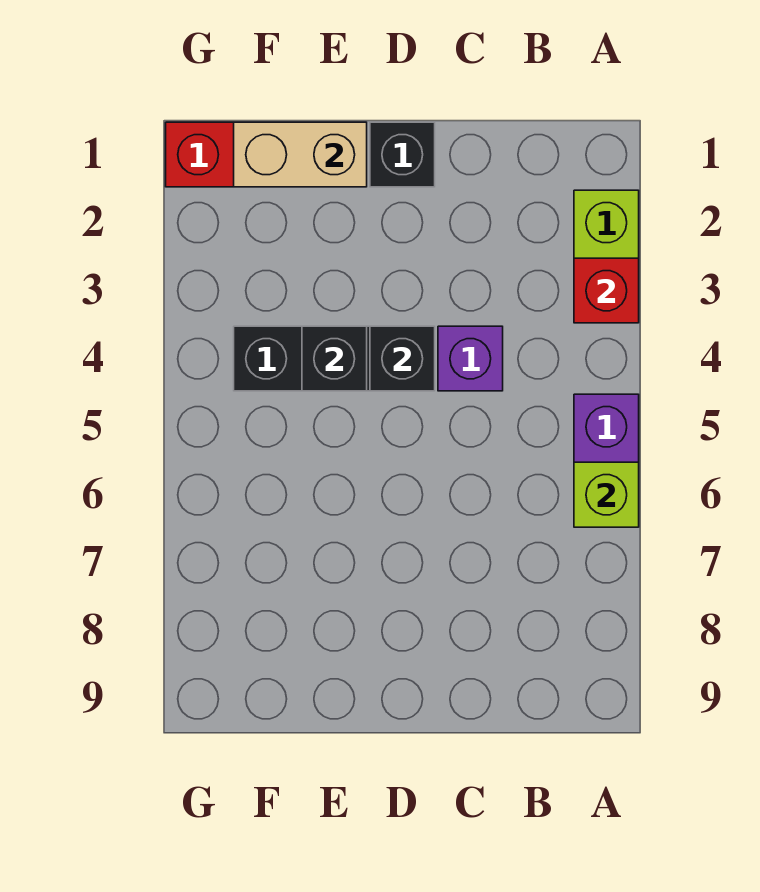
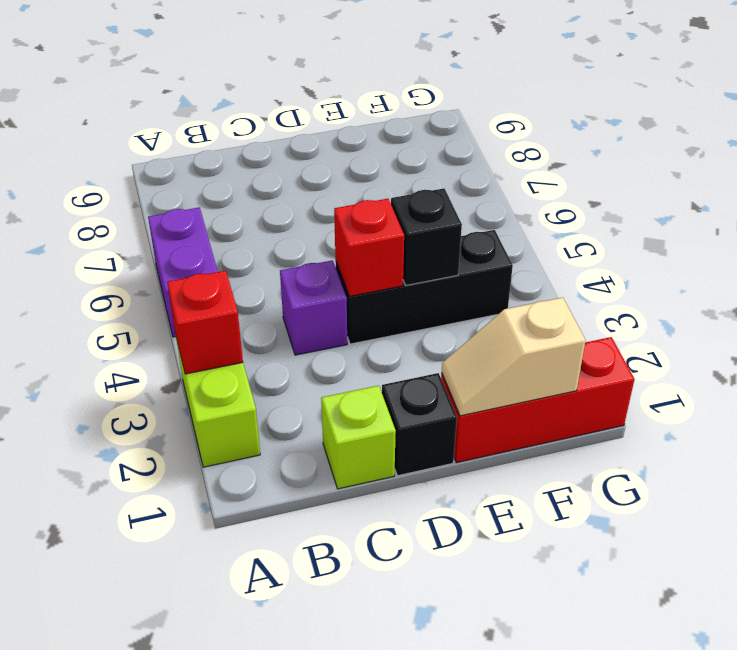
lime brick A6 level 2 -> lime brick C1 level 1
black brick D4 level 2 -> red brick D4 level 2
tan brick E1:F1 level 2 -> tan slope E1:F1 level 2 top F

